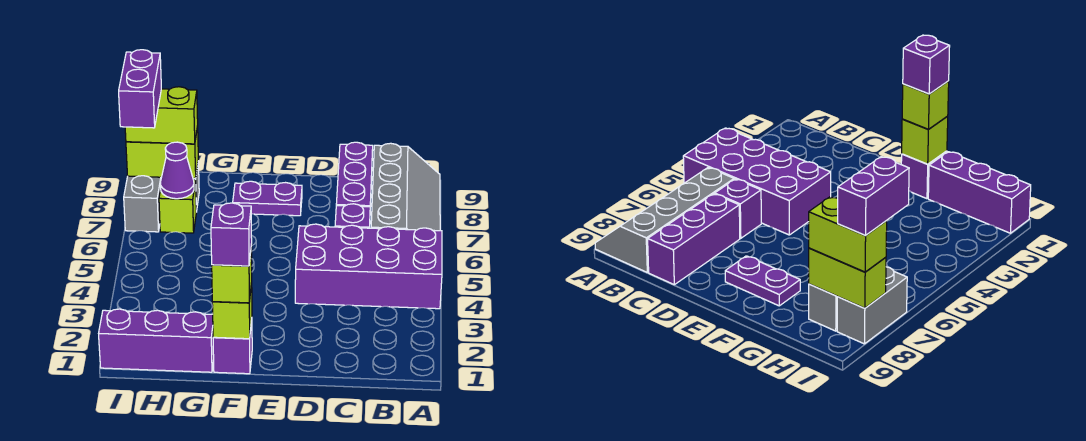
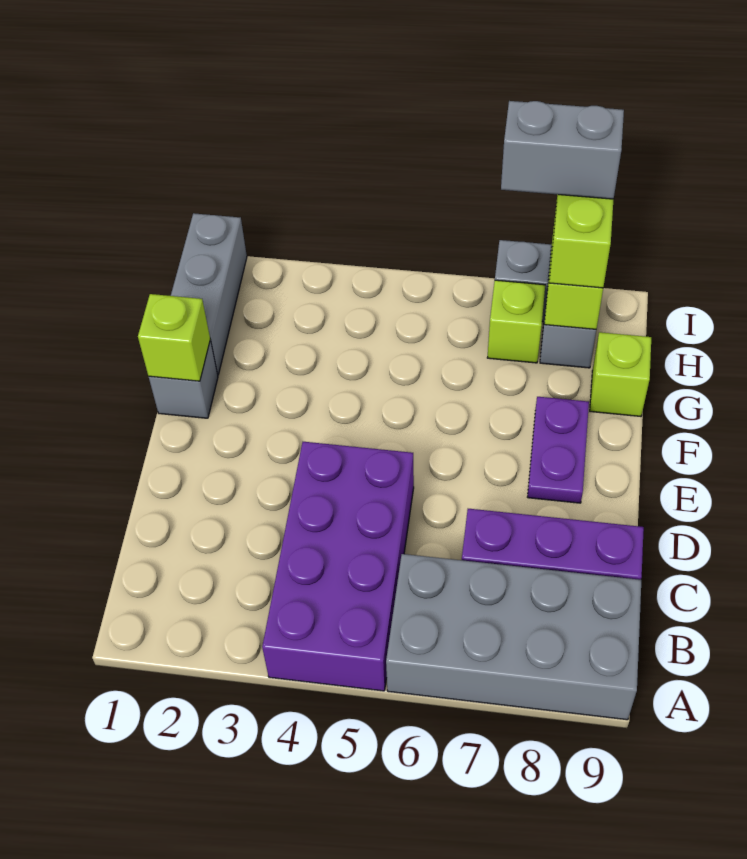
grey slope A6:B9 level 1 top B -> grey brick A6:B9 level 1
purple brick C6 level 1 -> none
purple brick F1 level 1 -> grey brick F1 level 1
lime brick F1 level 3 -> lime brick G9 level 1
purple brick F1 level 4 -> none
purple brick G1:I1 level 1 -> grey brick G1:I1 level 1
purple cone H7 level 2 -> none
purple brick I7:I8 level 4 -> grey brick I7:I8 level 4

